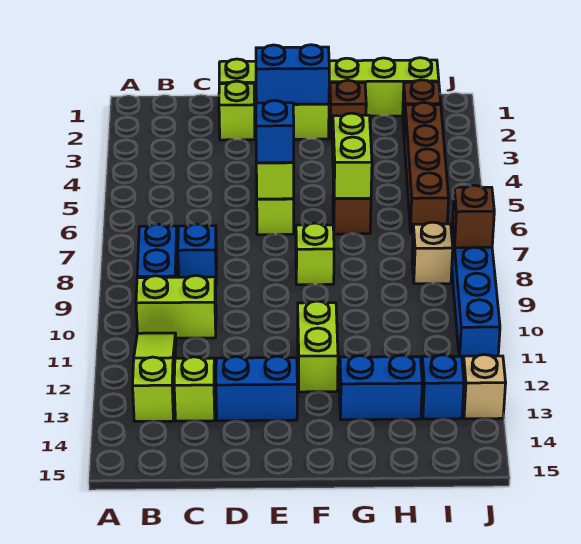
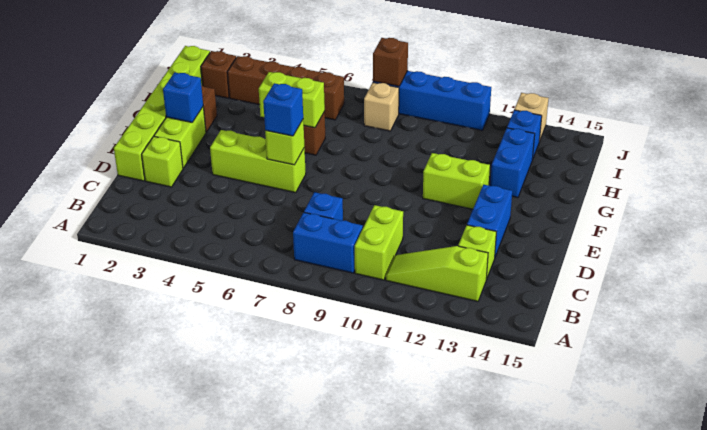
blue brick E2:F2 level 2 -> blue brick F2 level 2
lime brick F8 level 1 -> none

